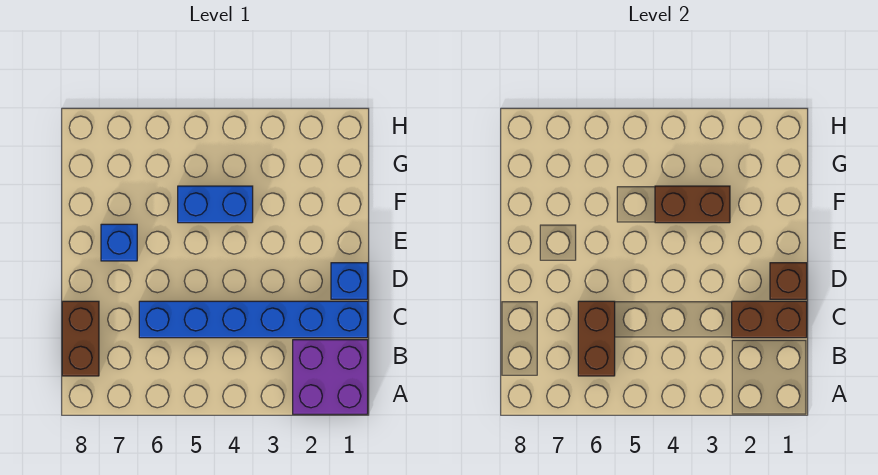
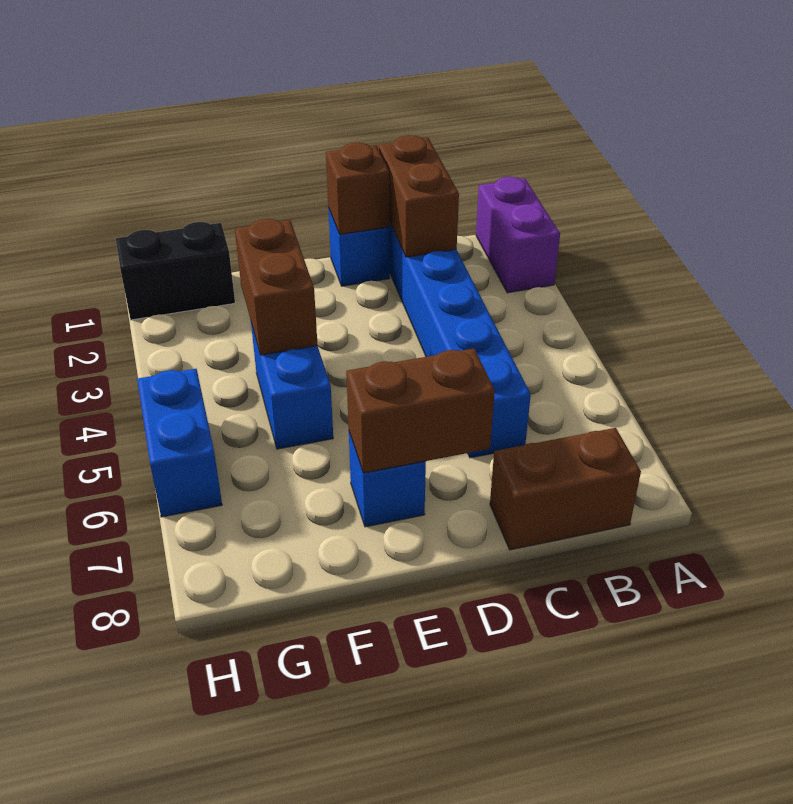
purple brick A1:B2 level 1 -> purple brick A1:A2 level 1
brown brick B6:C6 level 2 -> brown brick D7:E7 level 2
none -> black brick G1:H1 level 1
none -> blue brick H5:H6 level 1

